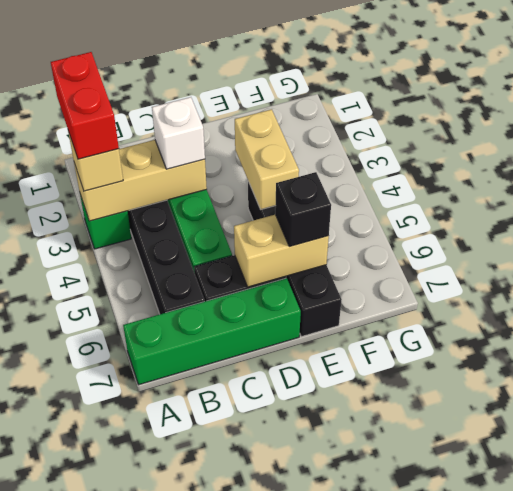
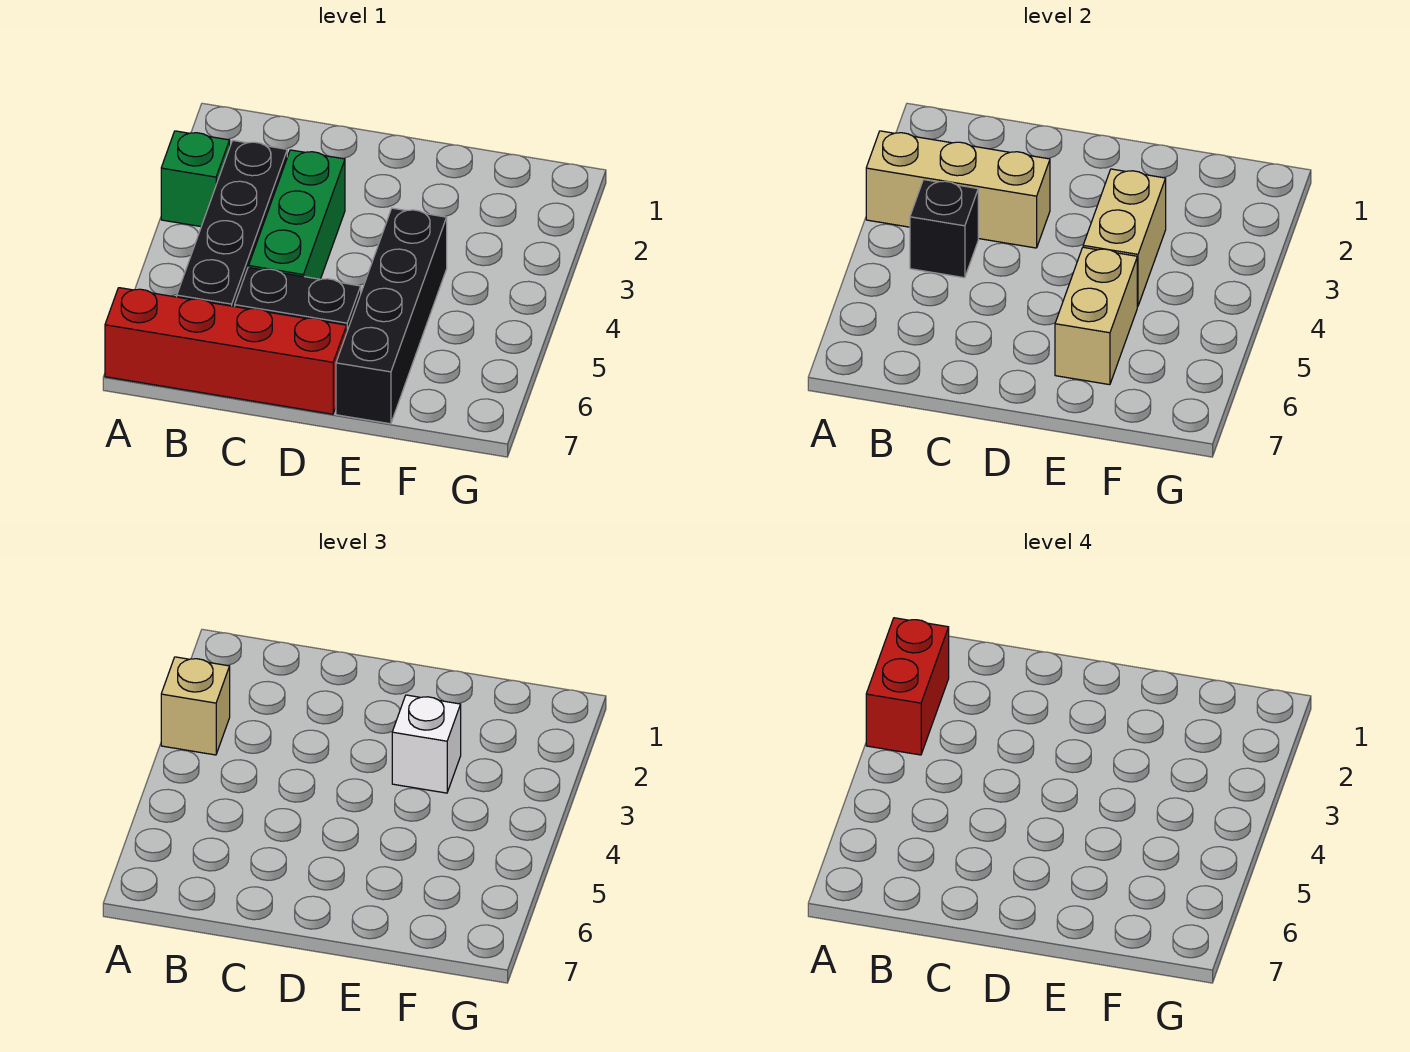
green brick A7:D7 level 1 -> red brick A7:D7 level 1
white brick C3 level 3 -> white brick E3 level 3
tan brick D6:E6 level 2 -> tan brick E5:E6 level 2
black brick E6 level 3 -> black brick B4 level 2

